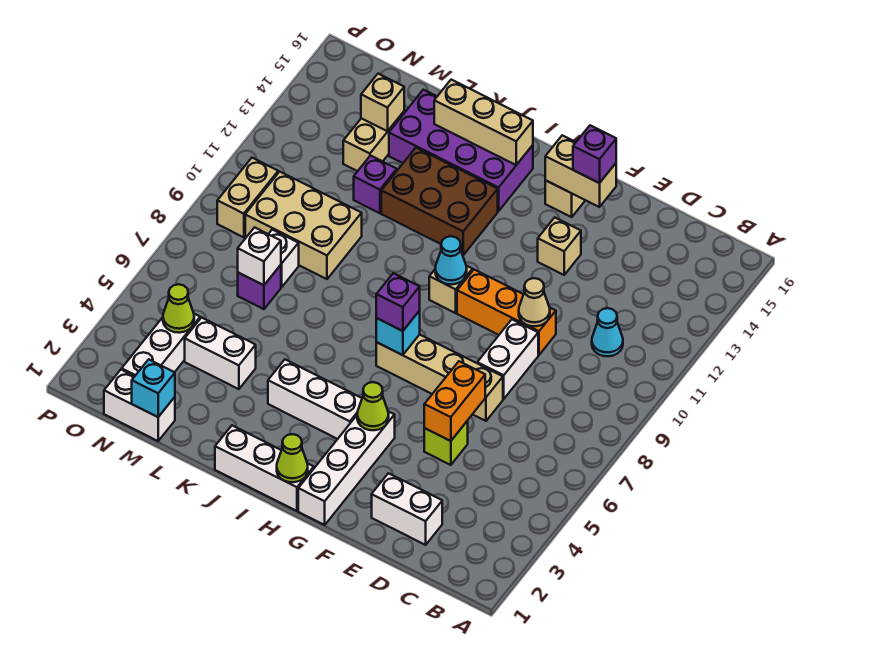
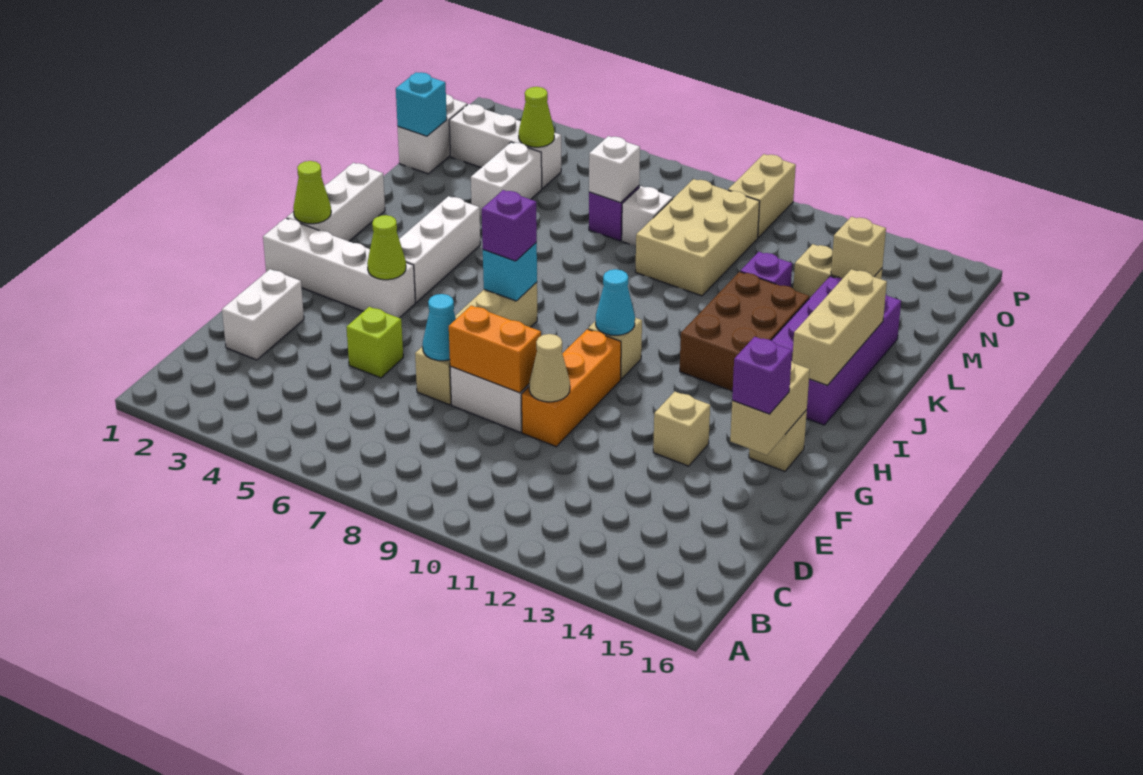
cyan cone C11 level 1 -> cyan cone E7 level 2
orange brick E5:E6 level 2 -> orange brick E8:E9 level 2
tan brick O9:O10 level 1 -> tan brick O10:P10 level 1

